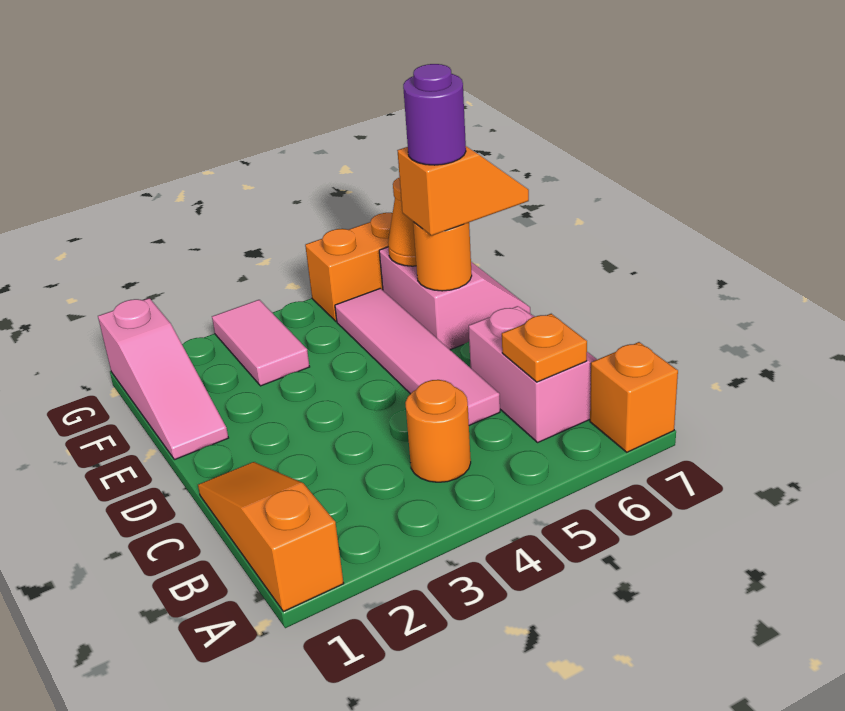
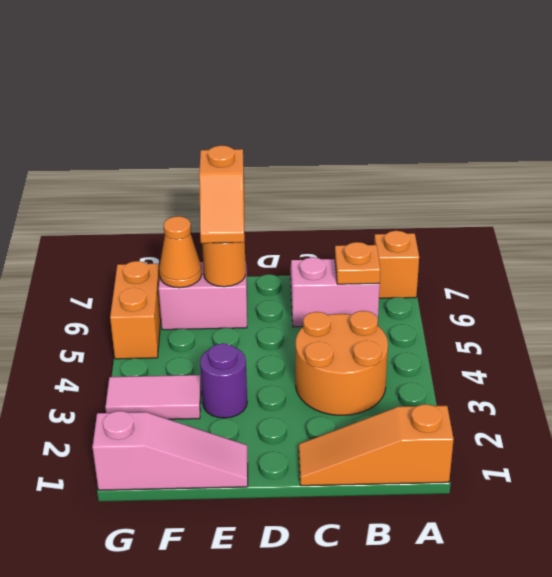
orange round brick B4 level 1 -> orange round brick B3:C4 level 1
pink tile C5:F5 level 1 -> none
orange slope E6:E7 level 3 top 6 -> orange slope E6:E7 level 3 top 7
purple round brick E6 level 4 -> purple round brick E3 level 1

